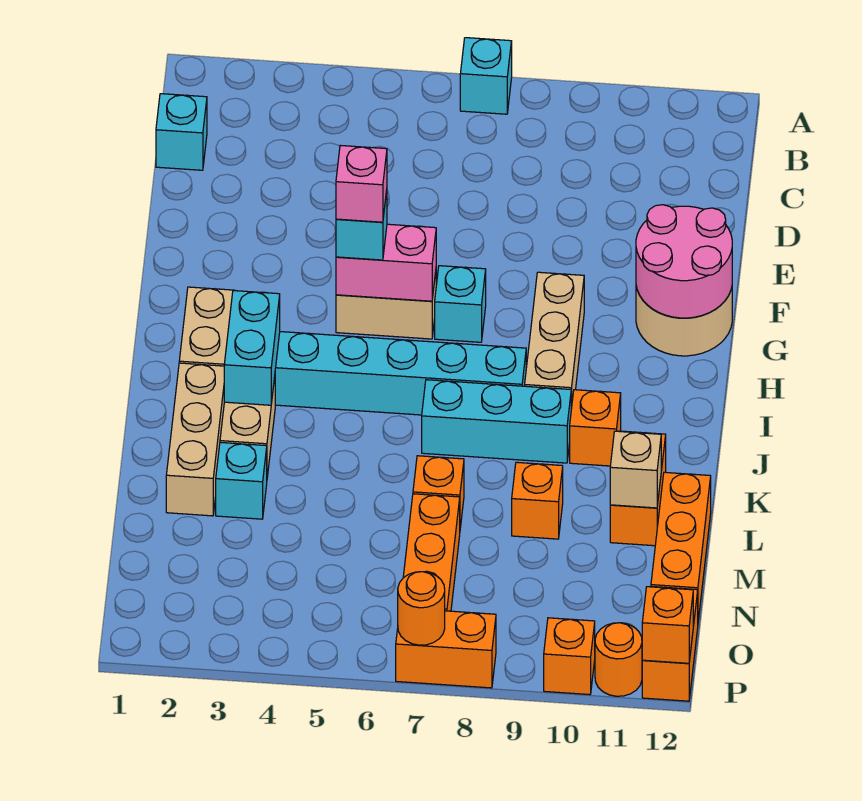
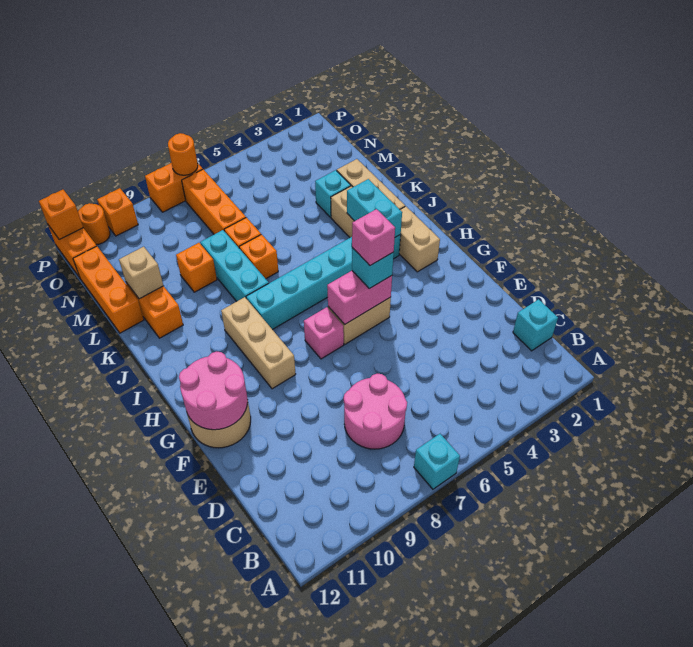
none -> pink round brick C7:D8 level 1
cyan brick G7 level 1 -> pink brick G7 level 1
cyan brick J7:J9 level 1 -> cyan brick J8:L8 level 1
orange brick J10 level 1 -> orange brick K7 level 1

